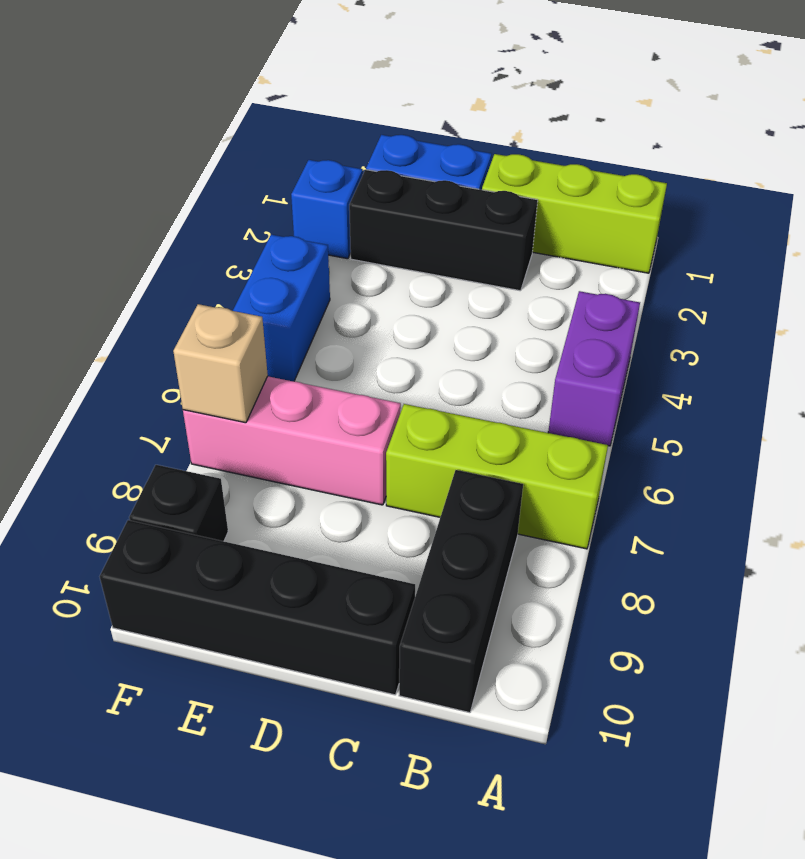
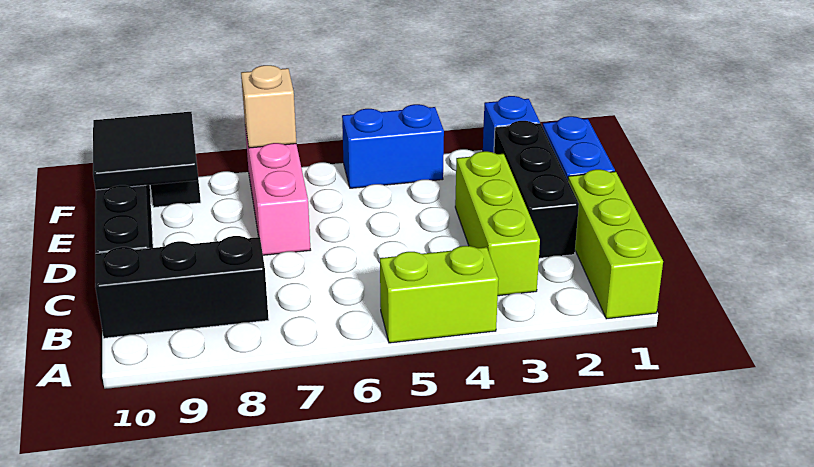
purple brick A4:A5 level 1 -> lime brick A4:A5 level 1
lime brick A7:C7 level 1 -> lime brick B3:D3 level 1
none -> black tile E9:F10 level 2

